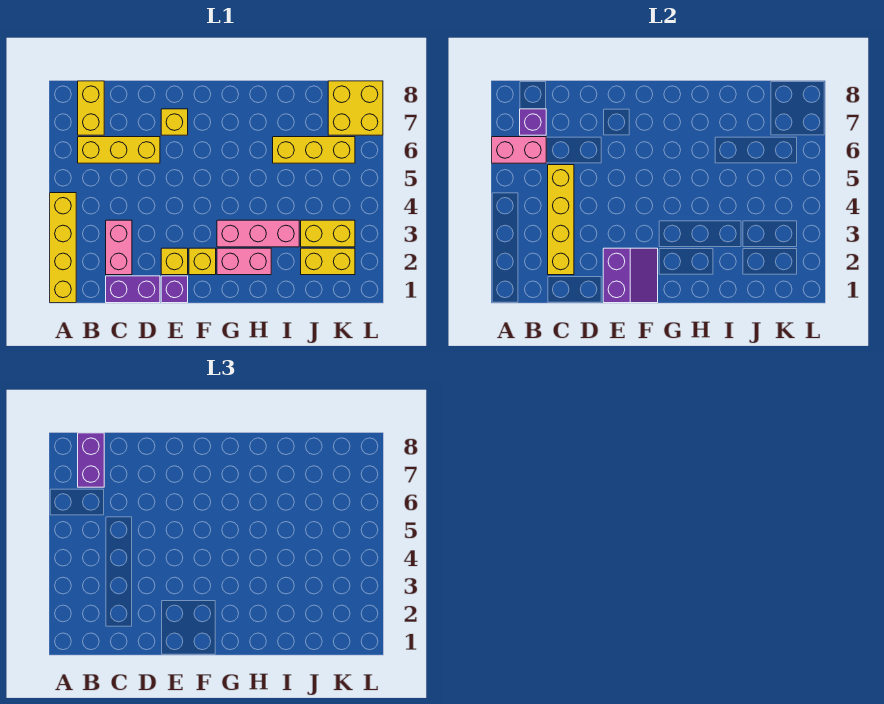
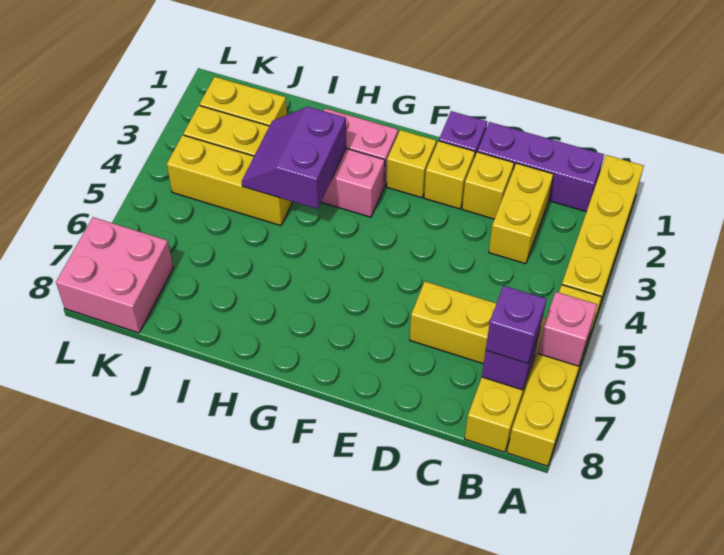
pink brick A6:B6 level 2 -> pink brick A6 level 2
purple brick B7:B8 level 3 -> purple brick B7 level 3
purple brick C1:D1 level 1 -> purple brick B1:D1 level 1
pink brick C2:C3 level 1 -> yellow brick C2:C3 level 1
yellow brick C2:C5 level 2 -> yellow brick A5:A8 level 1
purple slope E1:F2 level 2 top E -> purple slope H3:I4 level 2 top H
yellow brick E7 level 1 -> yellow brick D2 level 1
yellow brick I6:K6 level 1 -> yellow brick I4:K4 level 1
yellow brick K7:L8 level 1 -> pink brick K7:L8 level 1

